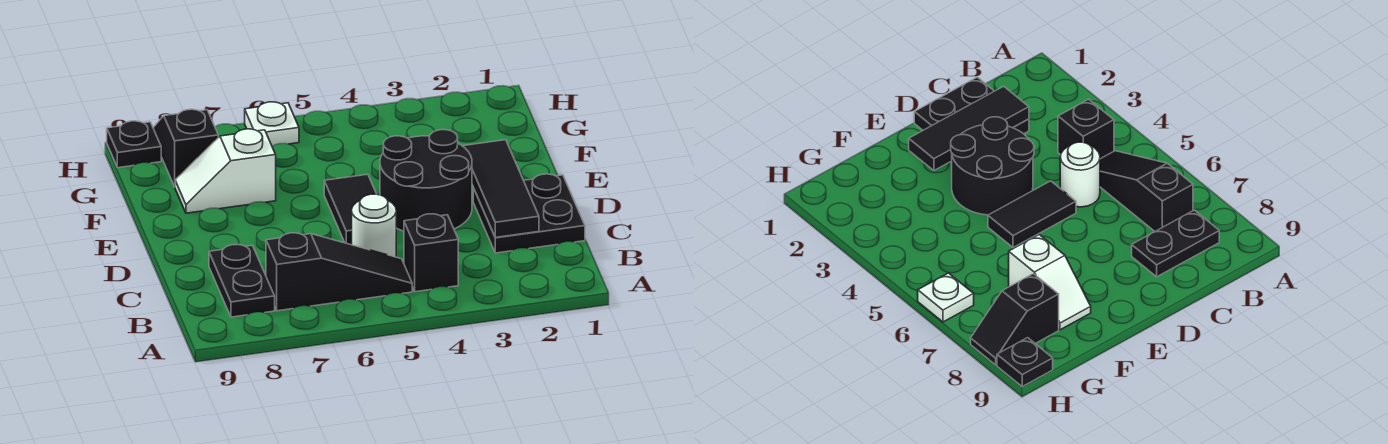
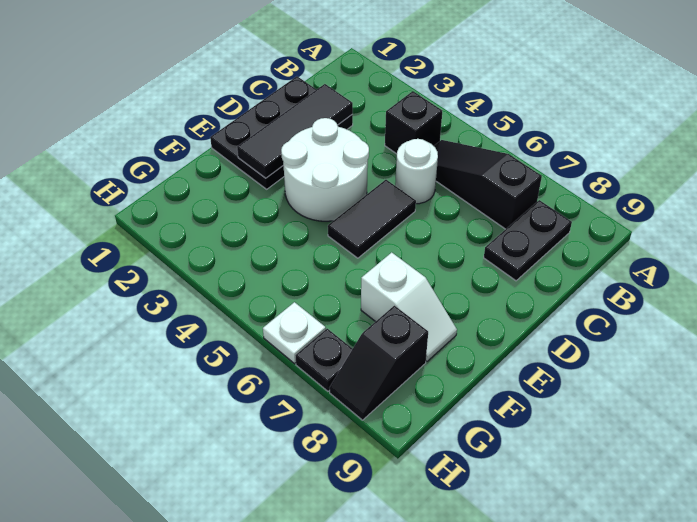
black plate C1:D2 level 1 -> black plate C1:E2 level 1
black round brick D3:E4 level 1 -> white round brick D3:E4 level 1
black plate H9 level 1 -> black plate H7 level 1

